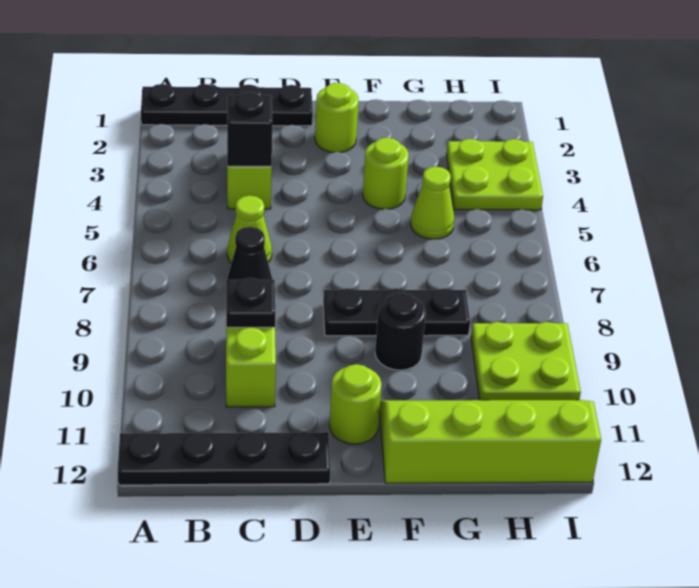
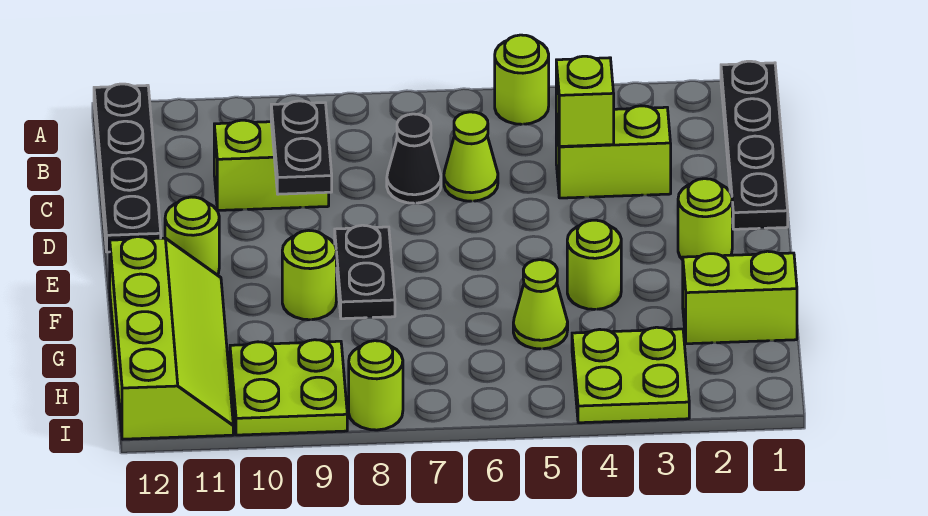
none -> lime round brick A5 level 1
black brick C4 level 2 -> lime brick C4 level 2
black plate C9 level 2 -> black plate C9:D9 level 2
black plate E8:G8 level 1 -> black plate E8:F8 level 1
black round brick F9 level 1 -> lime round brick F9 level 1
none -> lime brick G1:G2 level 1
none -> lime round brick I8 level 1

